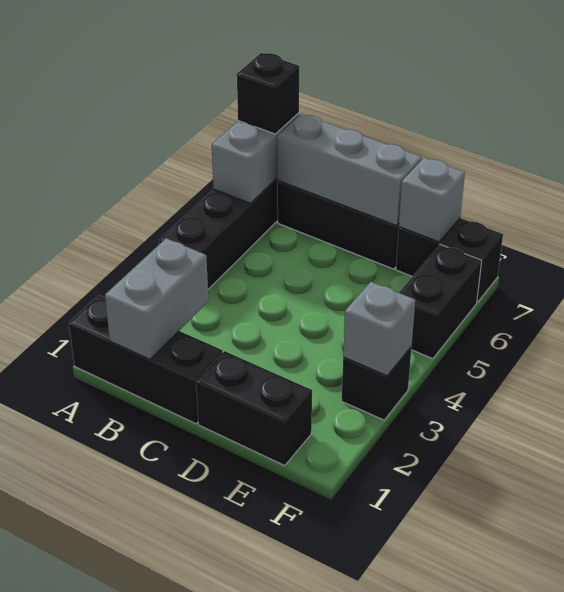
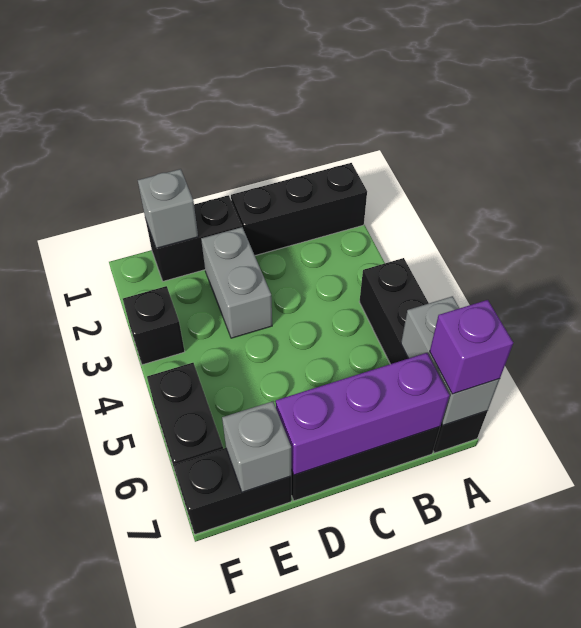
black brick A7 level 3 -> purple brick A7 level 3
grey brick B1:B2 level 2 -> grey brick D2:D3 level 1
grey brick B7:D7 level 2 -> purple brick B7:D7 level 2
grey brick F3 level 2 -> grey brick E1 level 2

